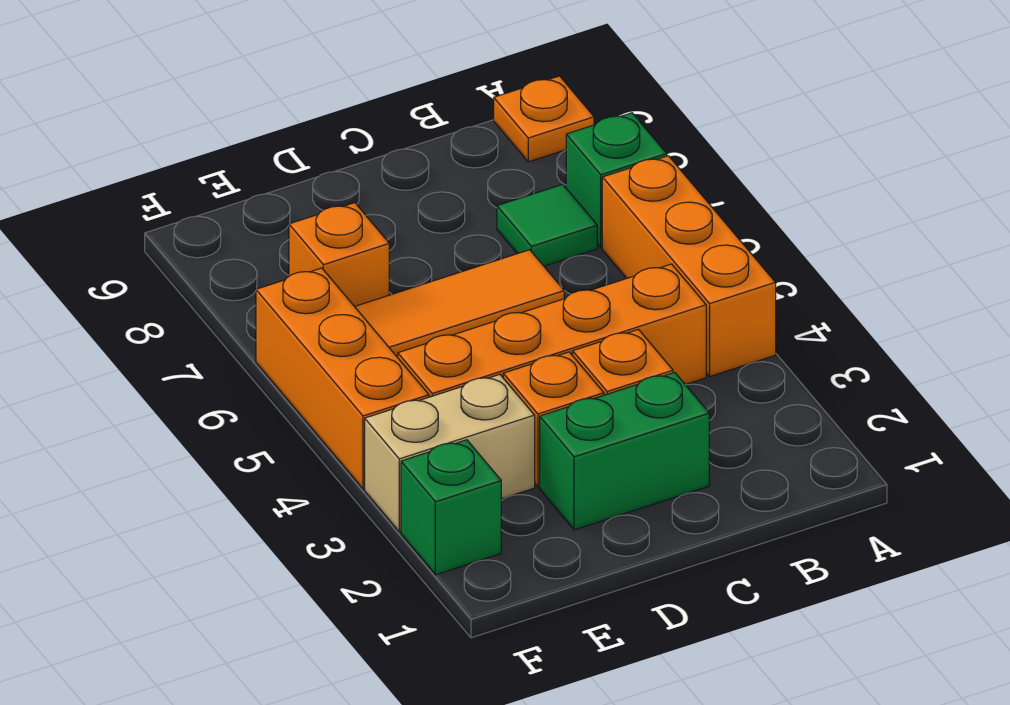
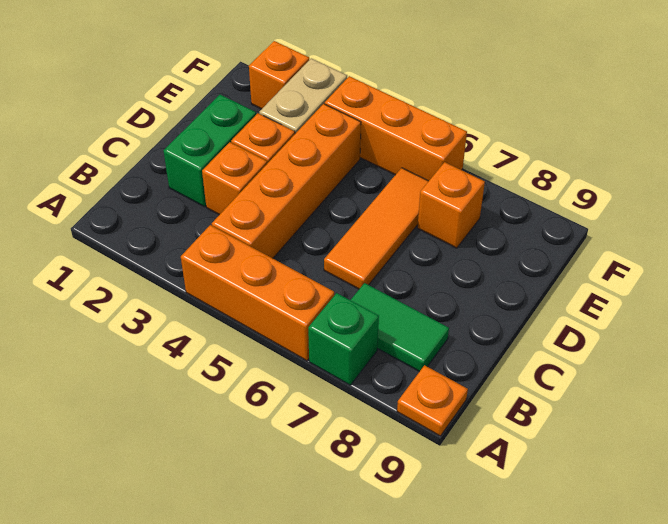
green tile B7 level 1 -> green tile B7:B8 level 1
green brick F2 level 1 -> orange brick F2 level 1

